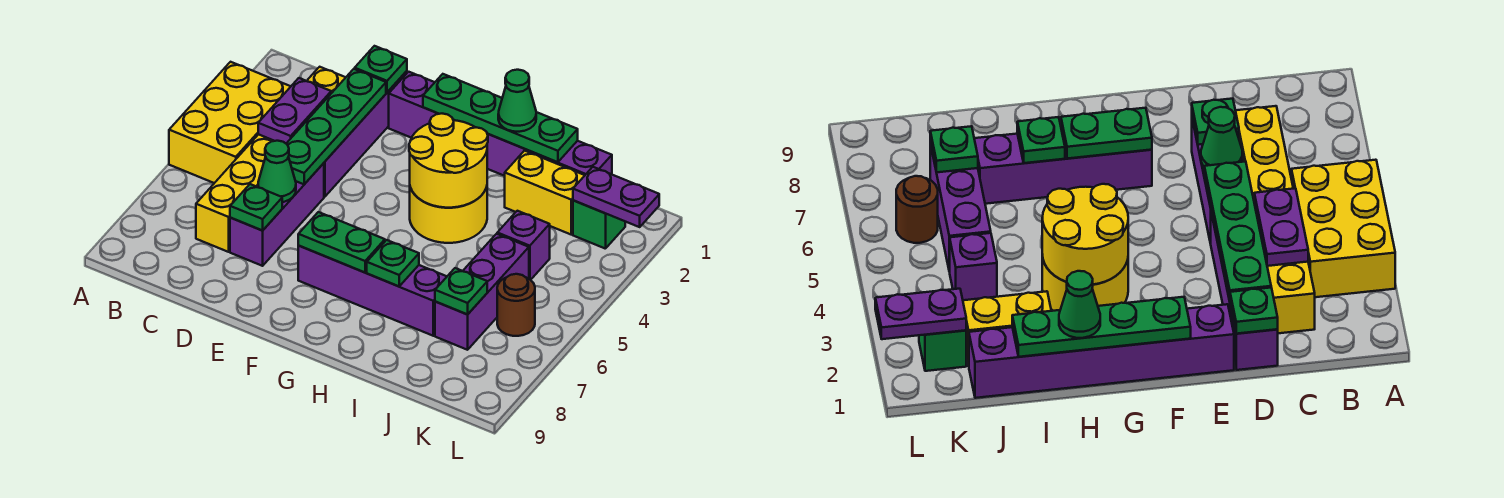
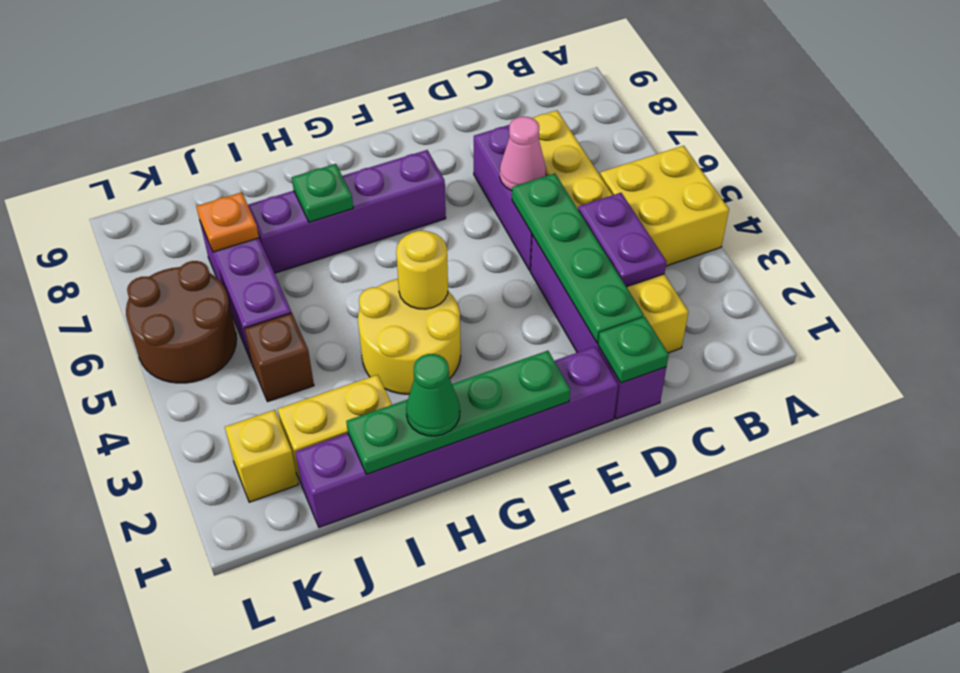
yellow brick A3:B5 level 1 -> yellow brick A4:B5 level 1
green cone D6 level 2 -> pink cone D6 level 2
green plate D7 level 2 -> none
green plate F7:G7 level 2 -> none
yellow round brick G3:H4 level 2 -> yellow round brick G4 level 2
purple brick J4 level 1 -> brown brick J4 level 1
green plate J7 level 2 -> orange plate J7 level 2
green brick K2 level 1 -> yellow brick K2 level 1
purple plate K2:L2 level 2 -> none
brown round brick K6 level 1 -> brown round brick K5:L6 level 1

